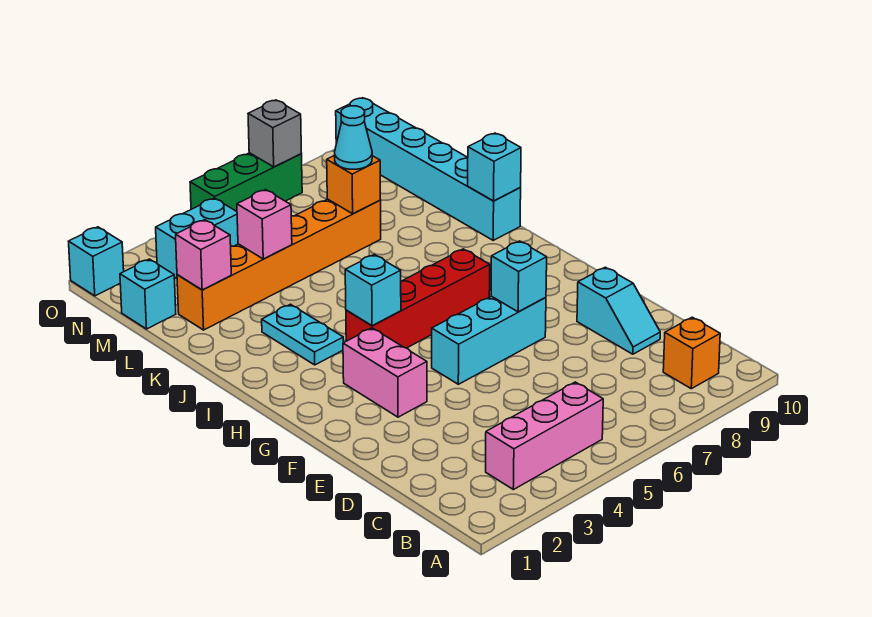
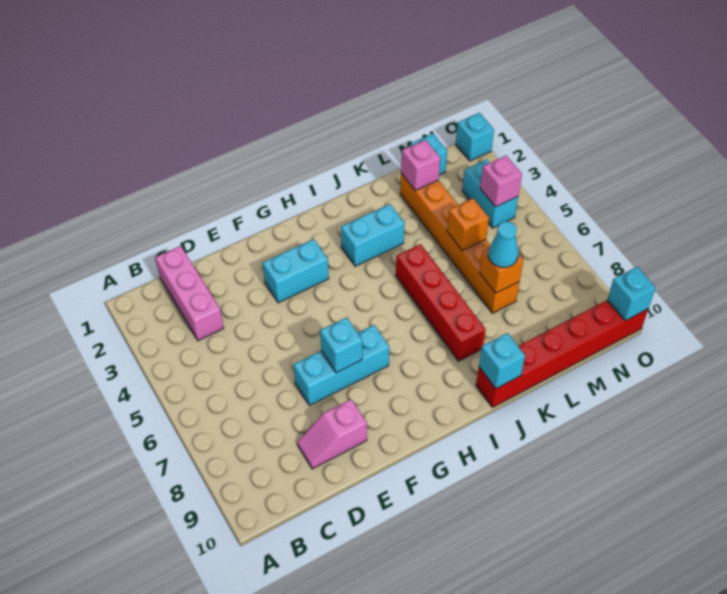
pink brick B3:B5 level 1 -> pink brick C1:C3 level 1
orange brick B9 level 1 -> orange brick L5 level 2
cyan slope D9:E9 level 1 top E -> pink slope D9:E9 level 1 top E
pink brick F3:G3 level 1 -> cyan brick F3:G3 level 1
cyan brick F5:F7 level 1 -> cyan brick E7:G7 level 1
red brick H4:H7 level 1 -> red brick J5:J8 level 1
cyan brick H4 level 2 -> cyan brick O10 level 2
cyan plate I3:J3 level 1 -> cyan brick I3:J3 level 1
cyan brick J10:O10 level 1 -> red brick J10:O10 level 1
pink brick L4 level 2 -> pink brick N4 level 2
green brick O5:O7 level 1 -> none
grey brick O7 level 2 -> none

